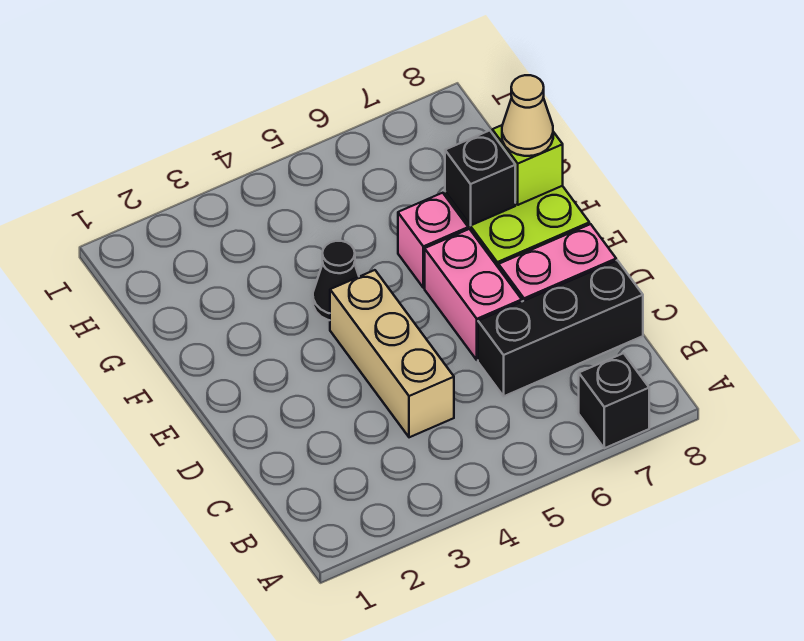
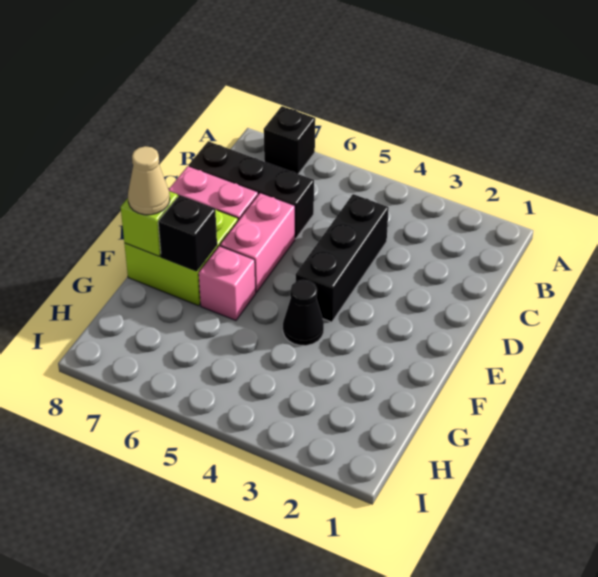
tan brick C4:E4 level 1 -> black brick C4:E4 level 1

